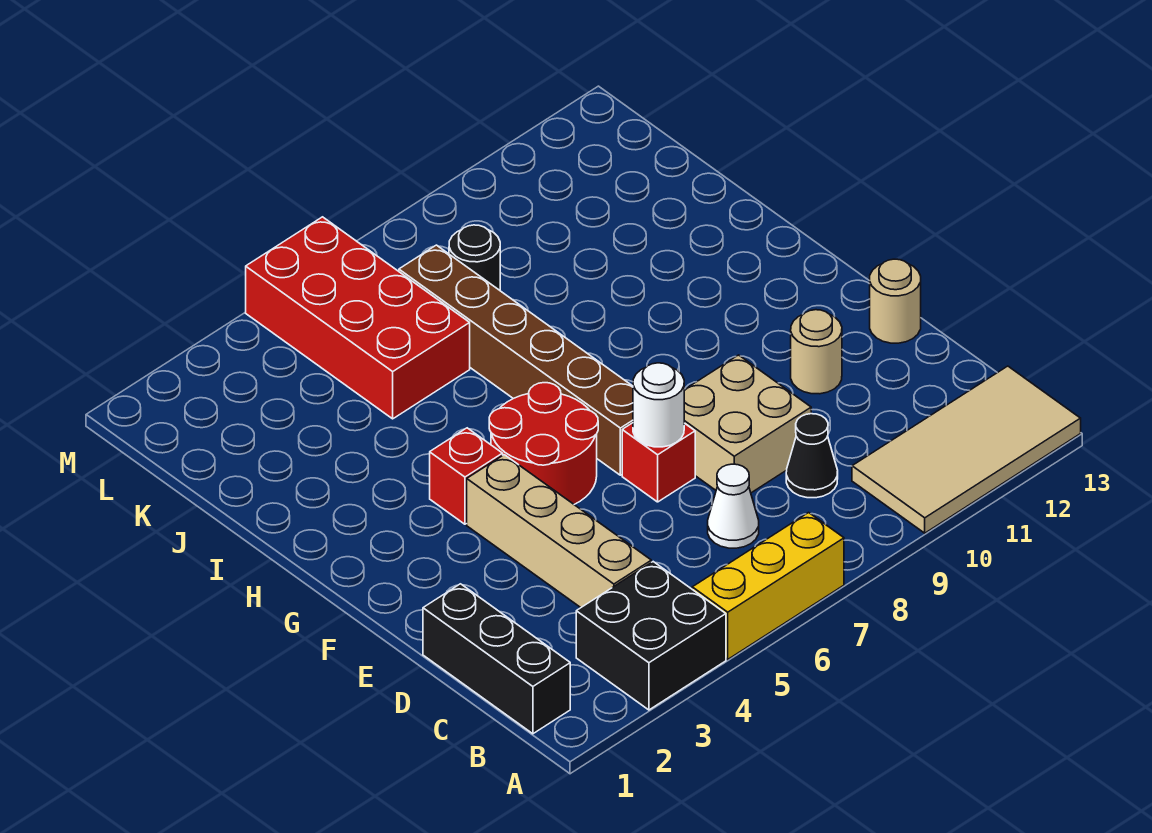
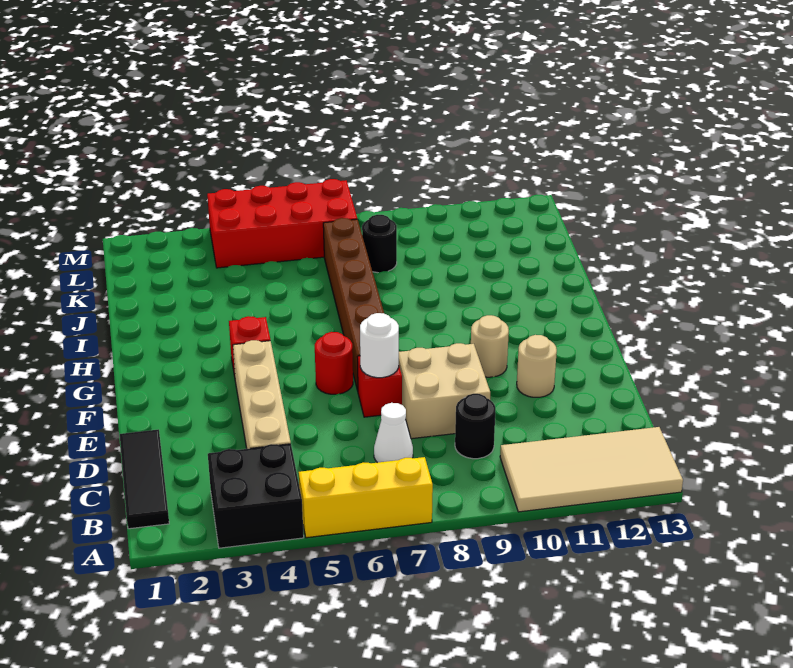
black brick B1:D1 level 1 -> black tile B1:D1 level 1
black cone C9 level 1 -> black round brick C9 level 1
tan round brick E13 level 1 -> tan round brick F10 level 1
red round brick F5:G6 level 1 -> red round brick F6 level 1
red brick J5:M6 level 1 -> red brick L4:M7 level 1

